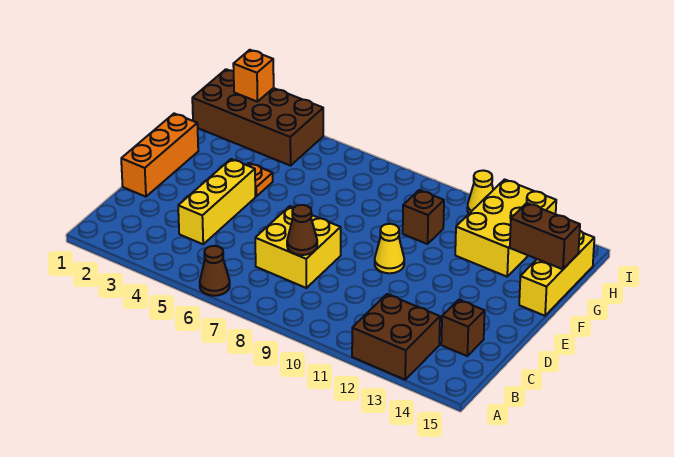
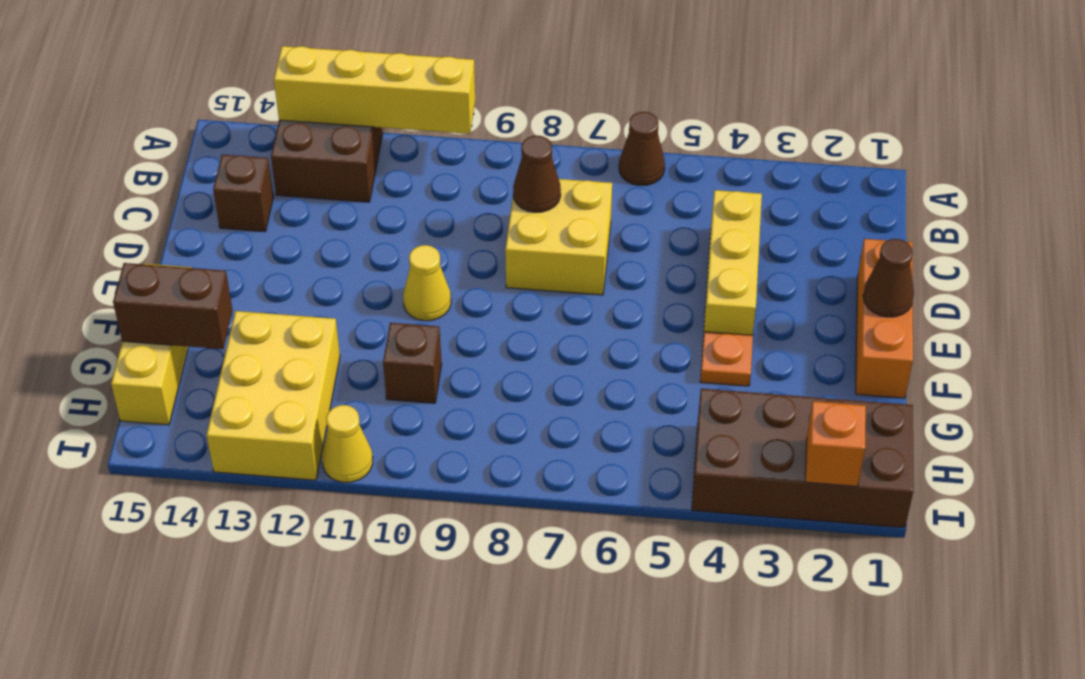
none -> yellow brick A10:A13 level 2
none -> brown cone E1 level 2

